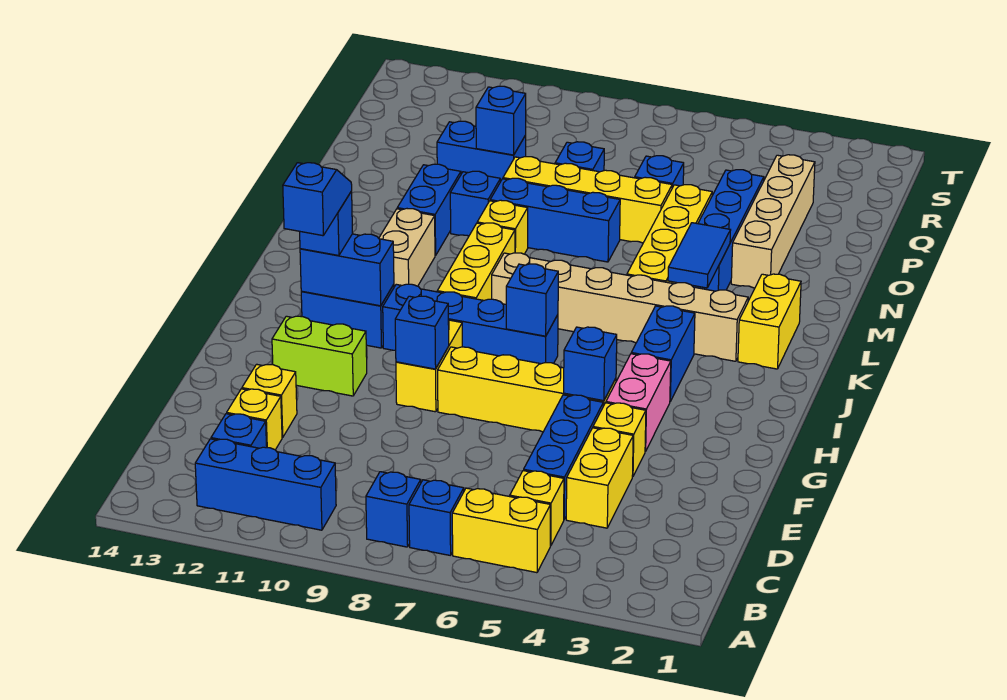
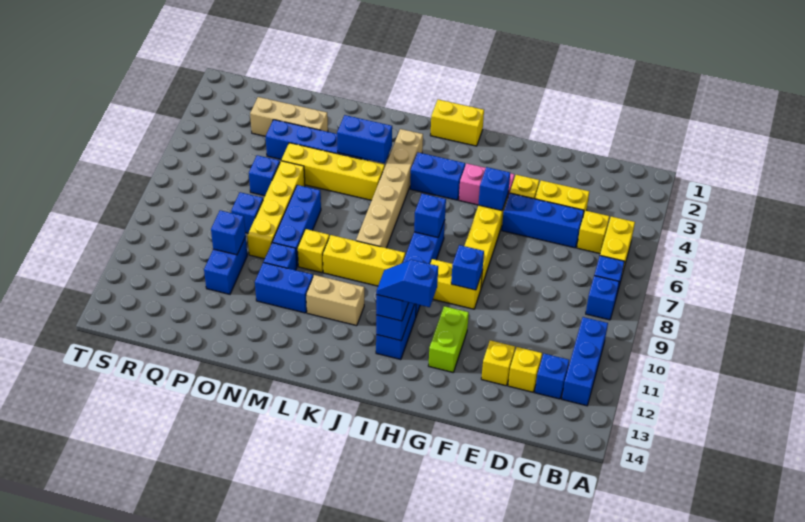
yellow brick K2:L2 level 1 -> yellow brick I1:J1 level 1
blue tile L4:M4 level 2 -> blue brick L4:M4 level 2
tan brick N3:Q3 level 1 -> tan brick O3:Q3 level 1

